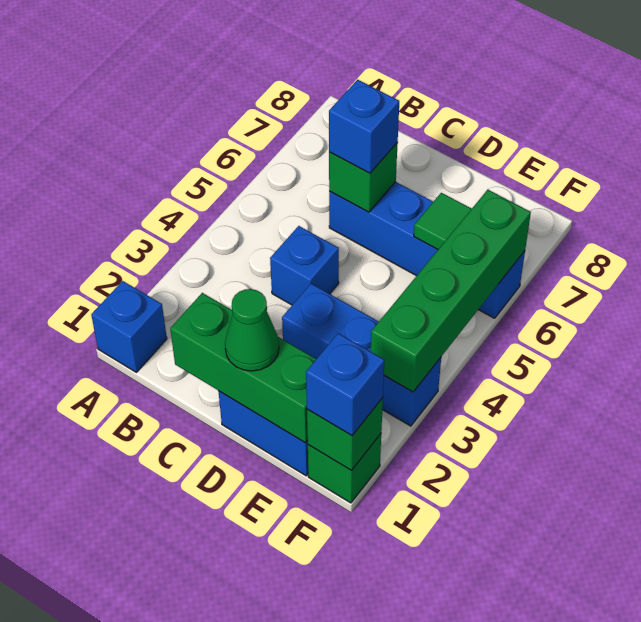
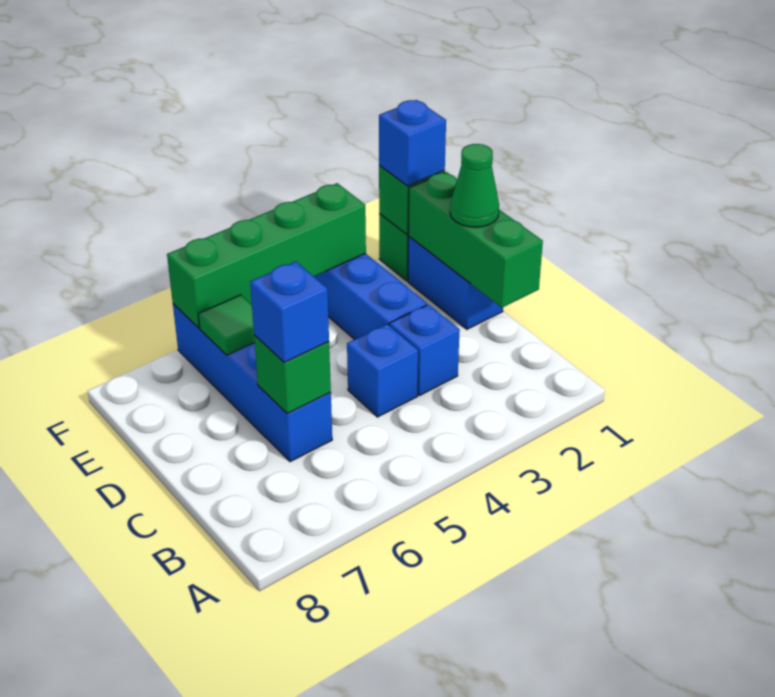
blue brick A1 level 1 -> blue brick C3 level 1

